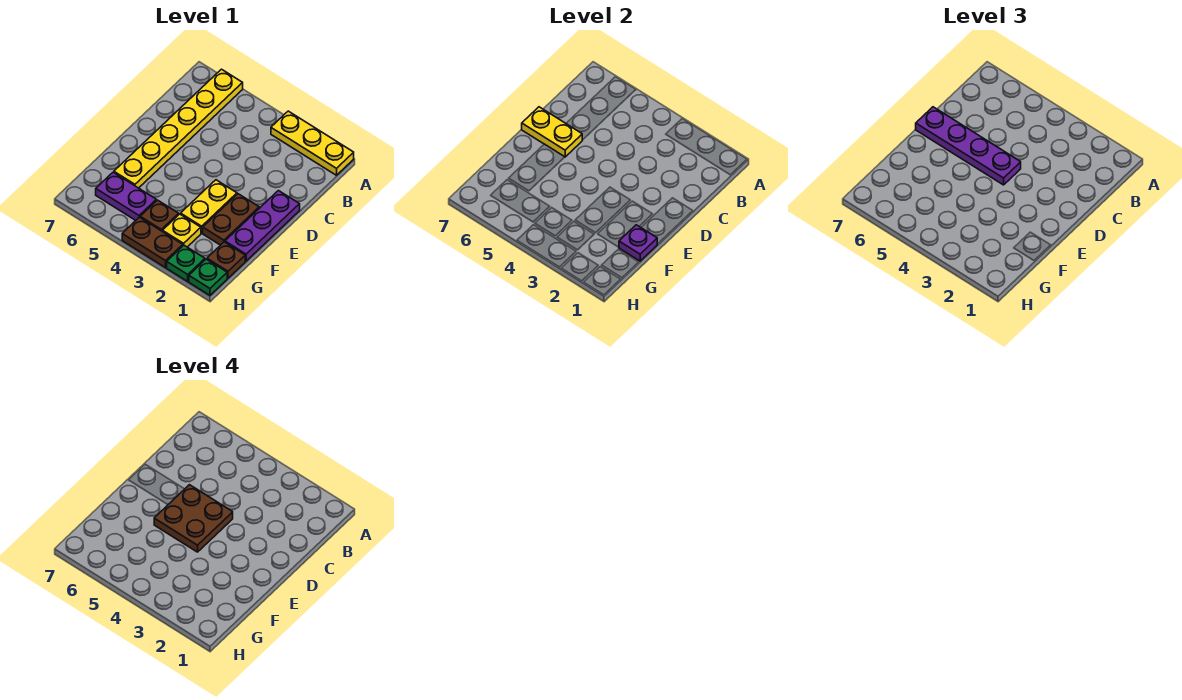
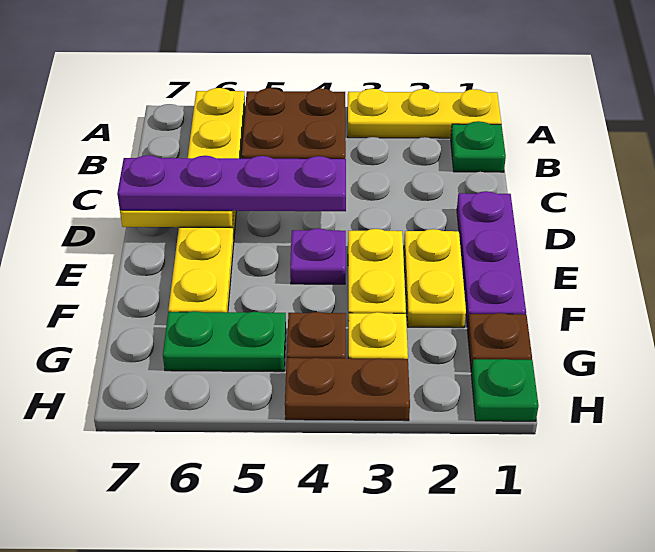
brown plate D4:E5 level 4 -> brown plate A4:B5 level 1
brown plate E2:F2 level 1 -> yellow plate E2:F2 level 1
purple plate F1 level 2 -> purple plate E4 level 1
purple plate G5:G6 level 1 -> green plate G5:G6 level 1
green plate H2 level 1 -> green plate B1 level 1

